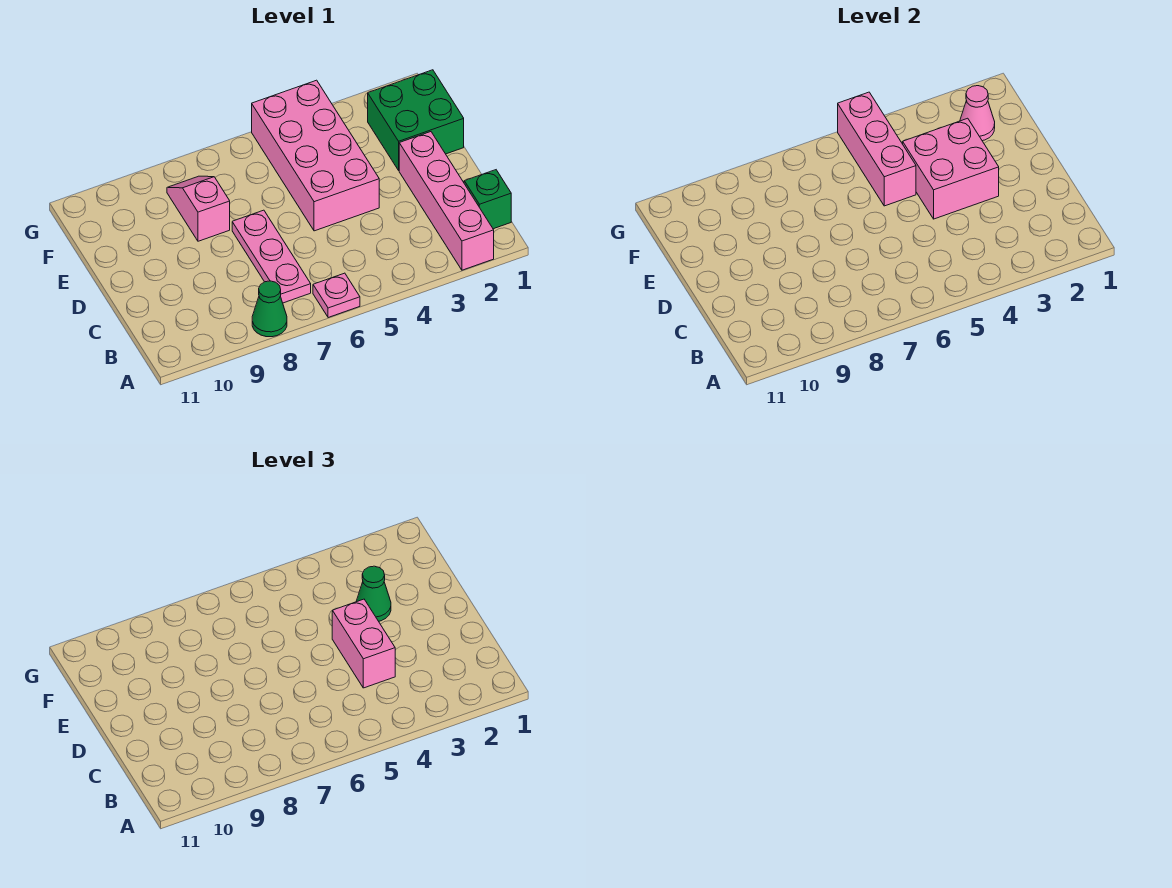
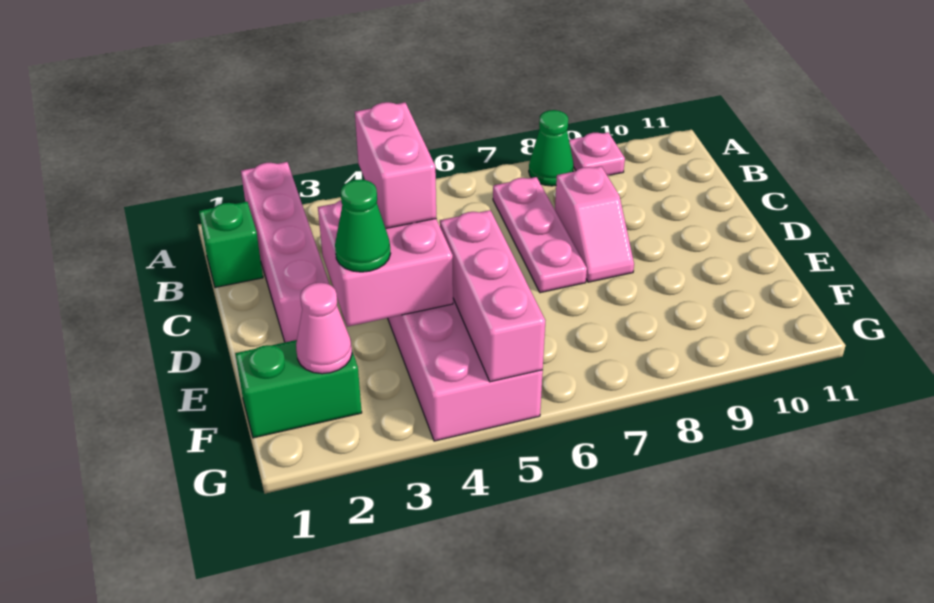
pink plate A6 level 1 -> pink plate A9 level 1
green brick E1:F2 level 1 -> green brick F1:F2 level 1
pink slope E8:F8 level 1 top E -> pink slope C8:D8 level 1 top C

